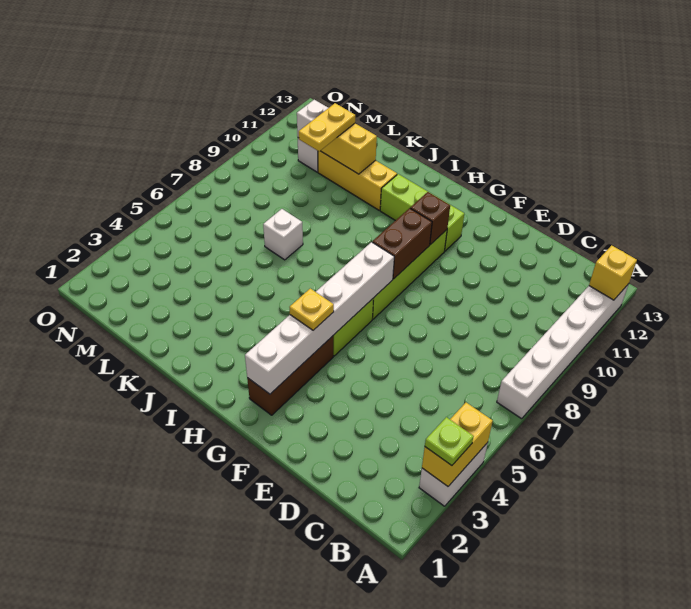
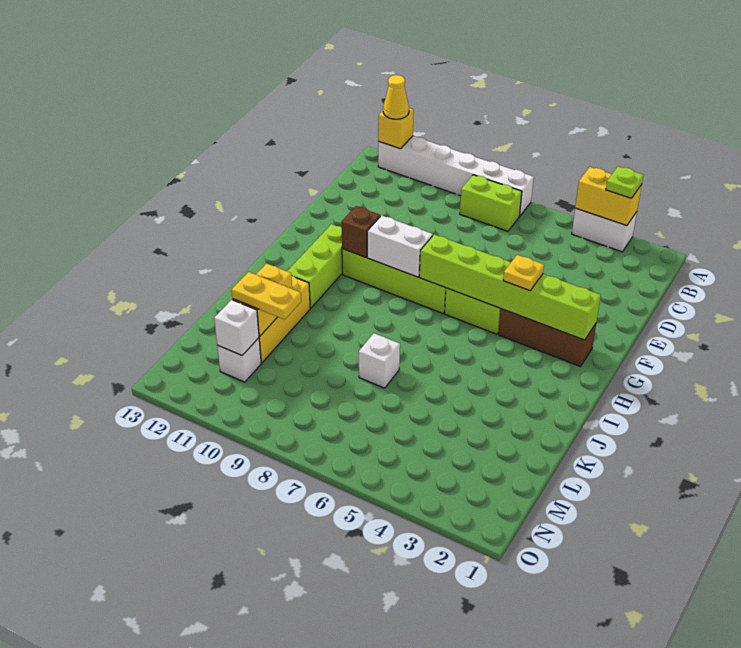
none -> yellow cone A12 level 3
none -> lime brick B7:B8 level 1
white brick G2:G7 level 2 -> lime brick G2:G7 level 2
brown brick G8:G9 level 2 -> white brick G8:G9 level 2

